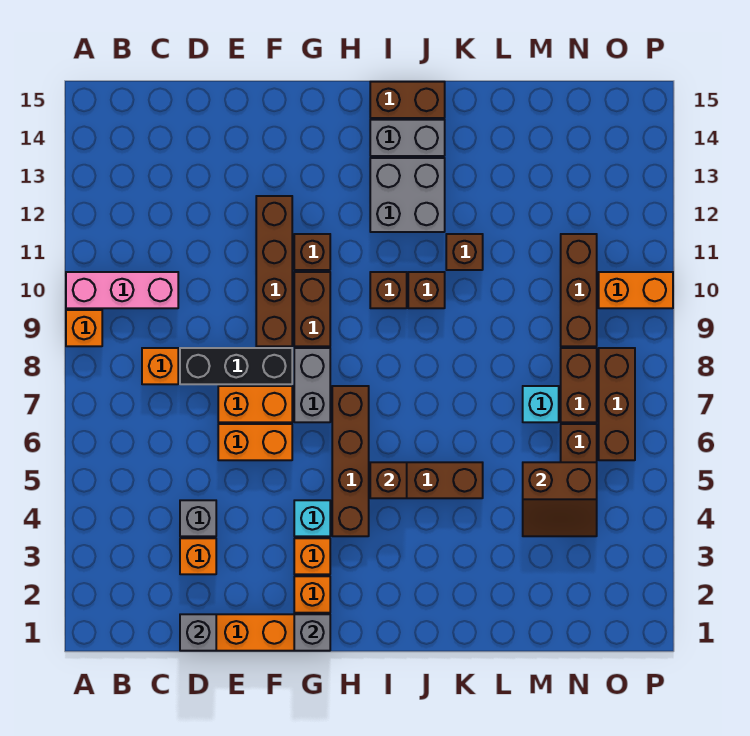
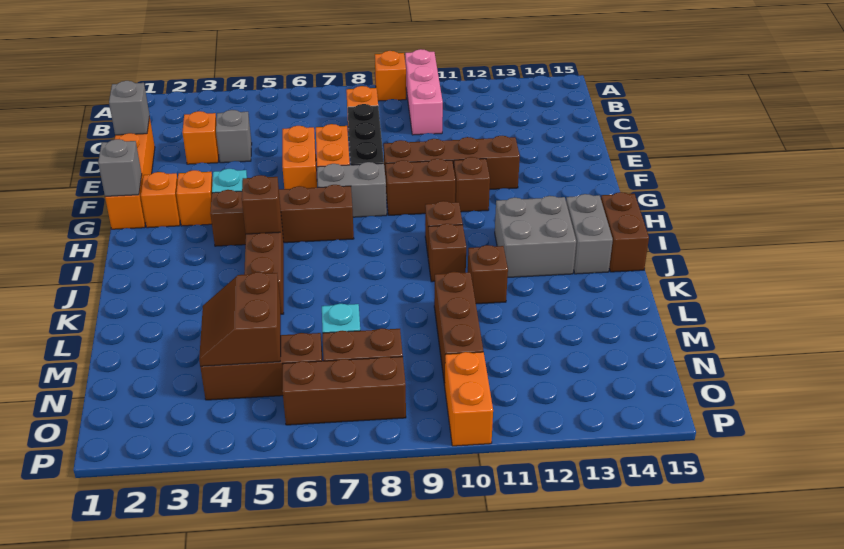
brown brick N9:N11 level 1 -> brown brick L10:N10 level 1

